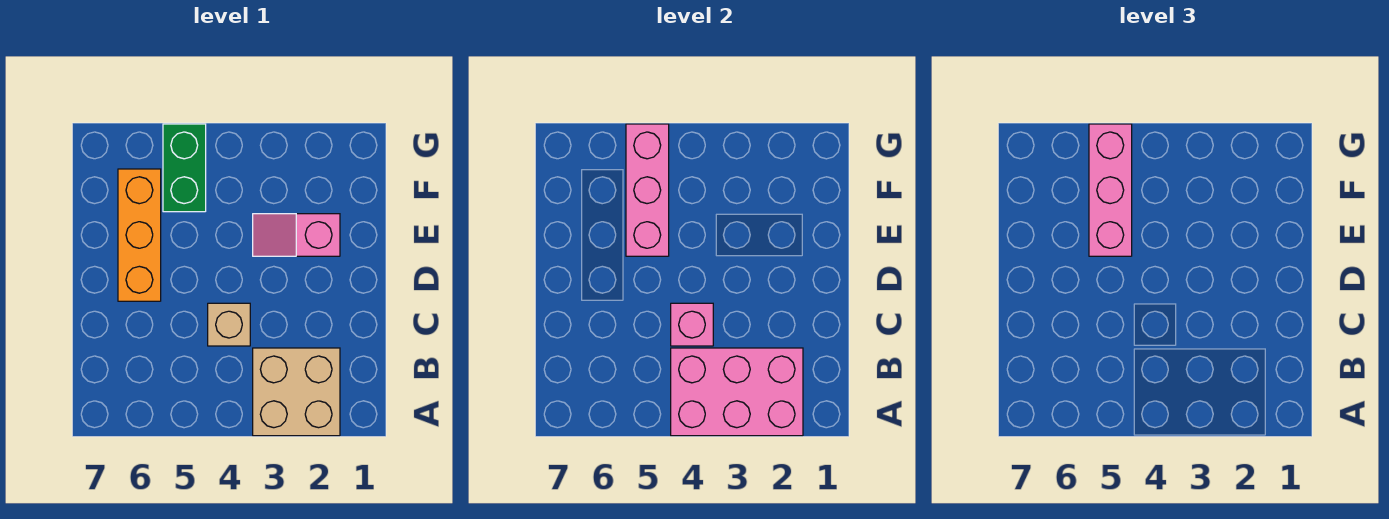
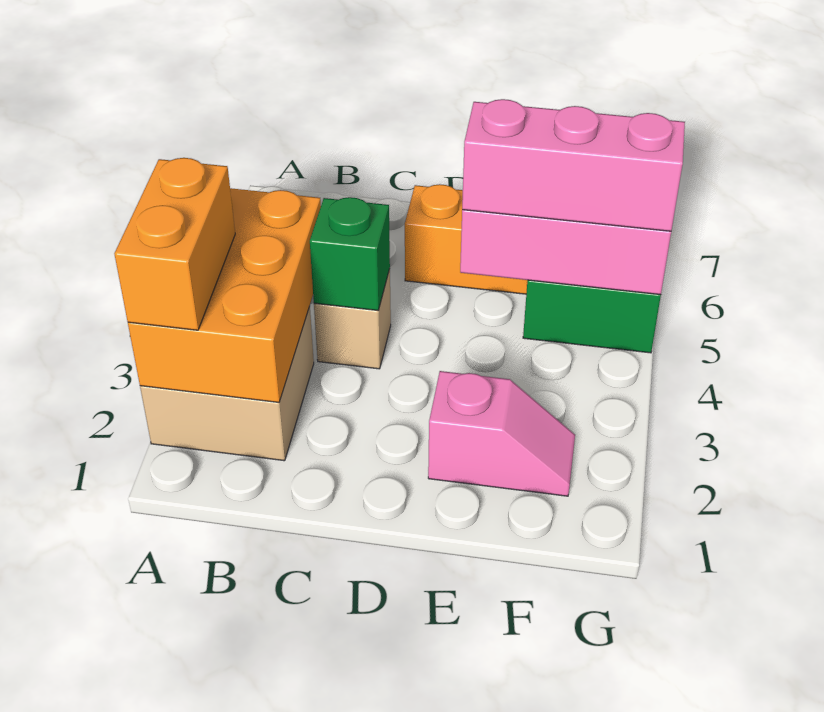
pink brick A2:B4 level 2 -> orange brick A2:B4 level 2
none -> orange brick A2:A3 level 3
pink brick C4 level 2 -> green brick C4 level 2
pink slope E2:E3 level 1 top 2 -> pink slope E2:F2 level 1 top E

